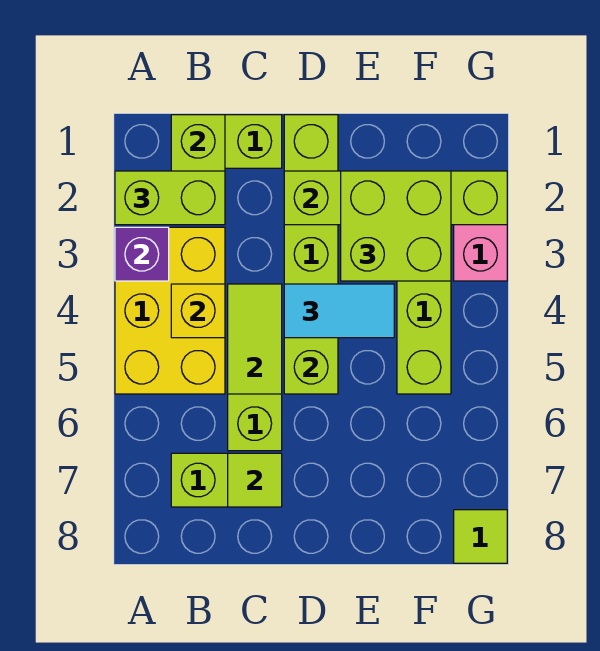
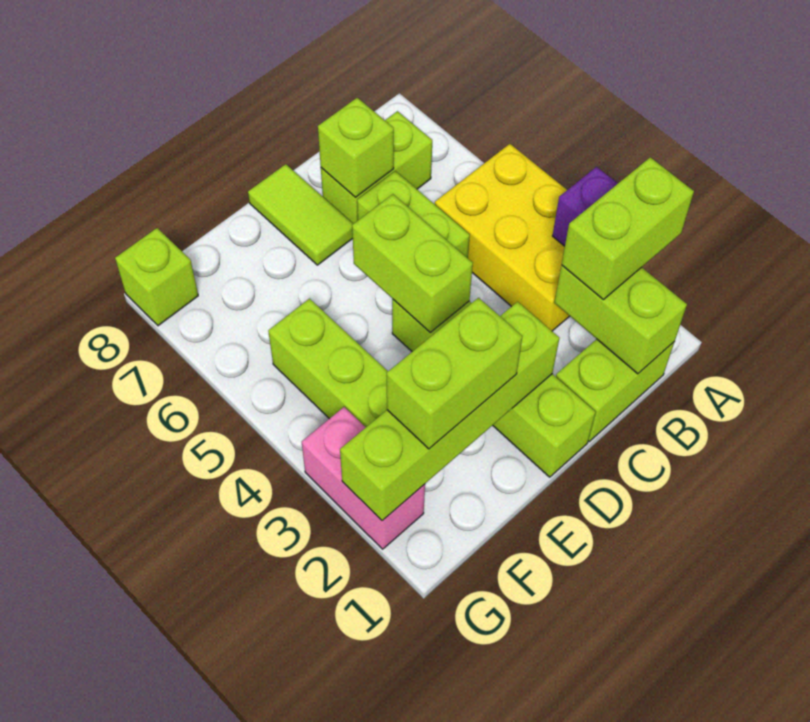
yellow brick B4 level 2 -> none
lime tile C4:C5 level 2 -> lime tile D7:D8 level 1
lime tile C7 level 2 -> lime brick C7 level 2
cyan tile D4:E4 level 3 -> none
lime brick E2:F3 level 3 -> lime brick E2:F2 level 3
lime tile G8 level 1 -> lime brick G8 level 1

